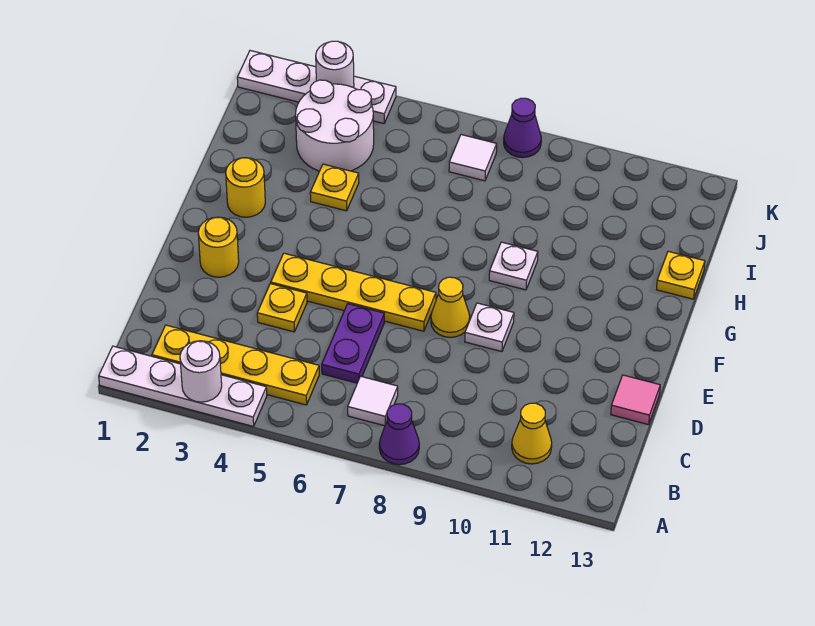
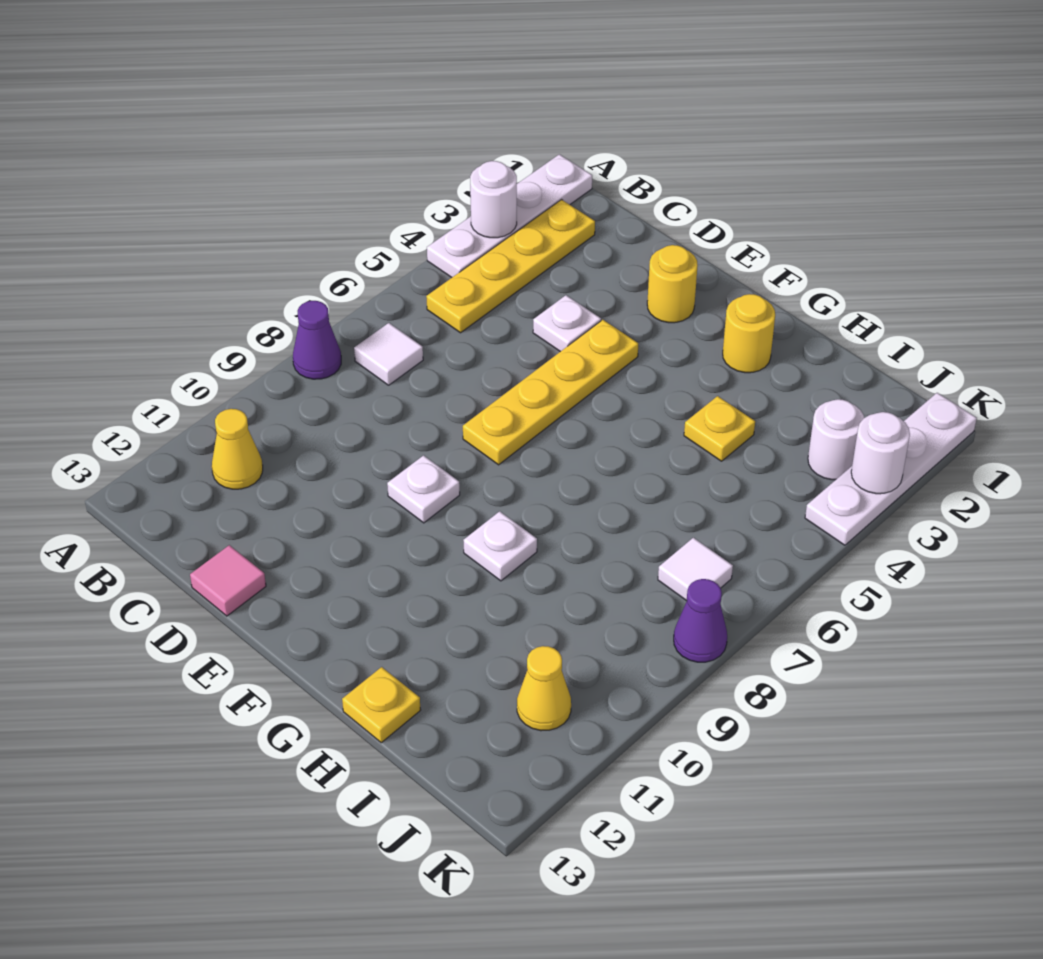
purple plate C6:D6 level 1 -> none
yellow plate D4 level 1 -> white plate D4 level 1
yellow cone E8 level 1 -> yellow cone J11 level 1
white round brick I3:J4 level 1 -> white round brick J3 level 1

